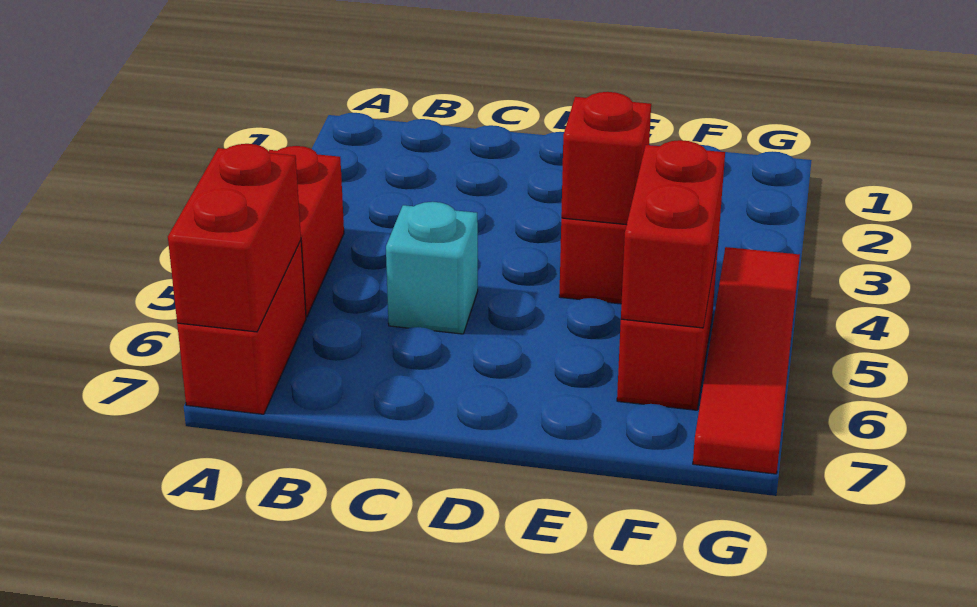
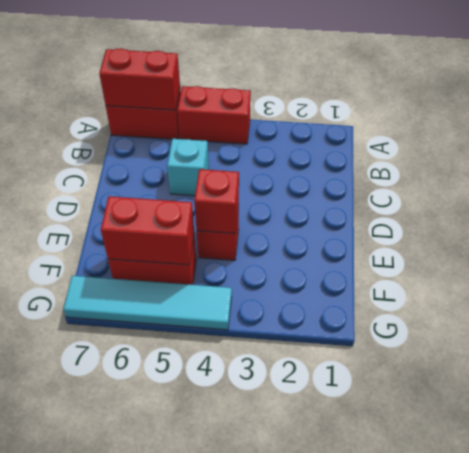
red tile G4:G7 level 1 -> cyan tile G4:G7 level 1

